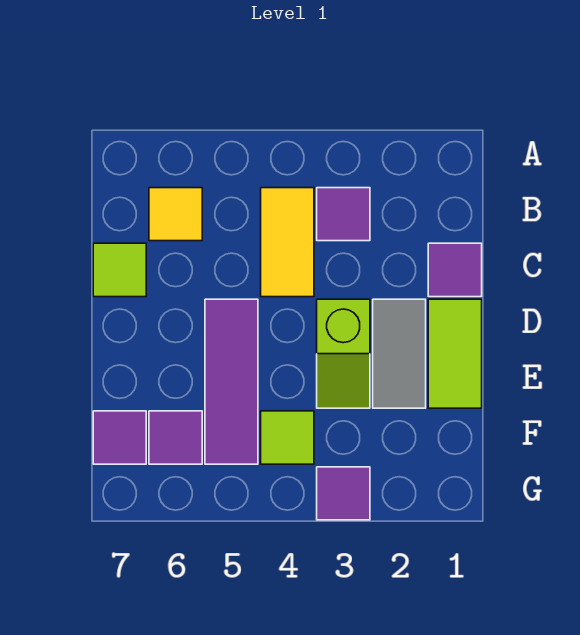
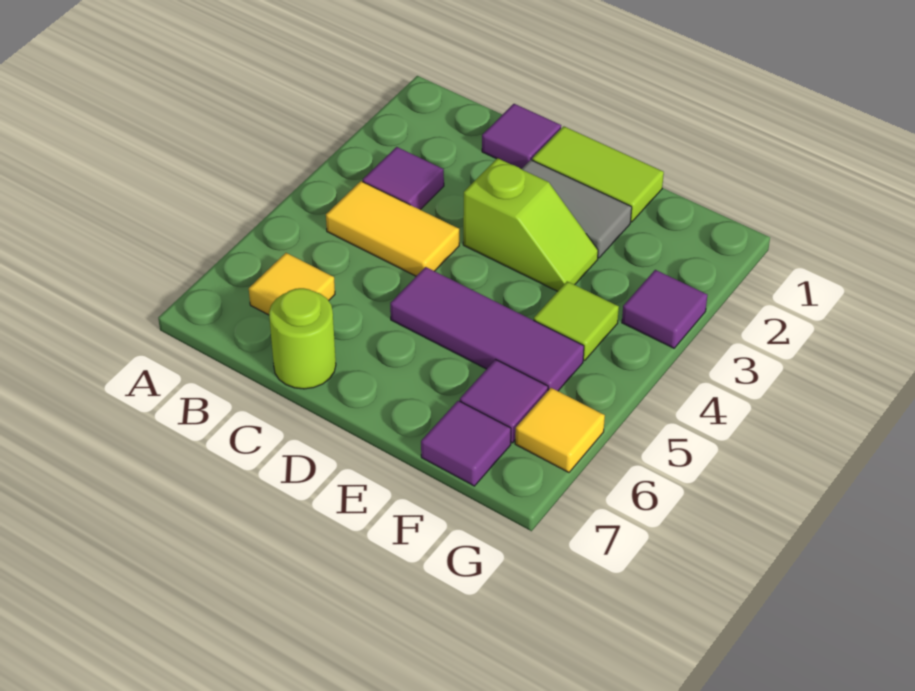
lime tile C7 level 1 -> lime round brick C7 level 1
none -> yellow tile G6 level 1

